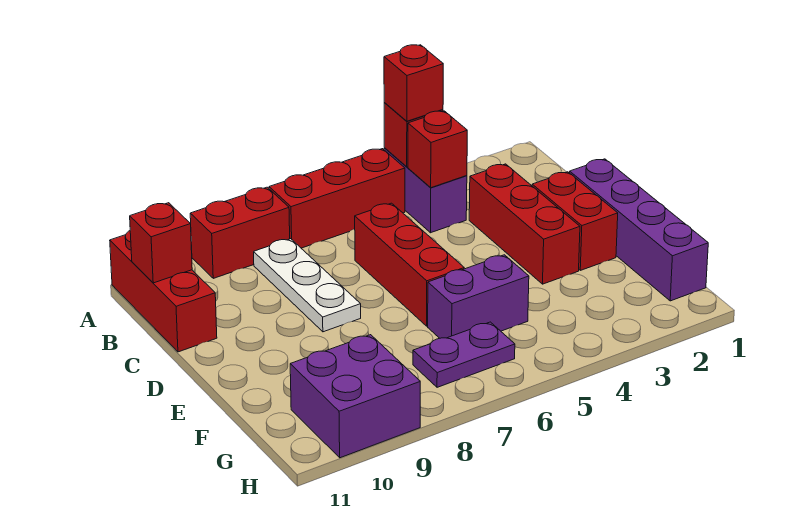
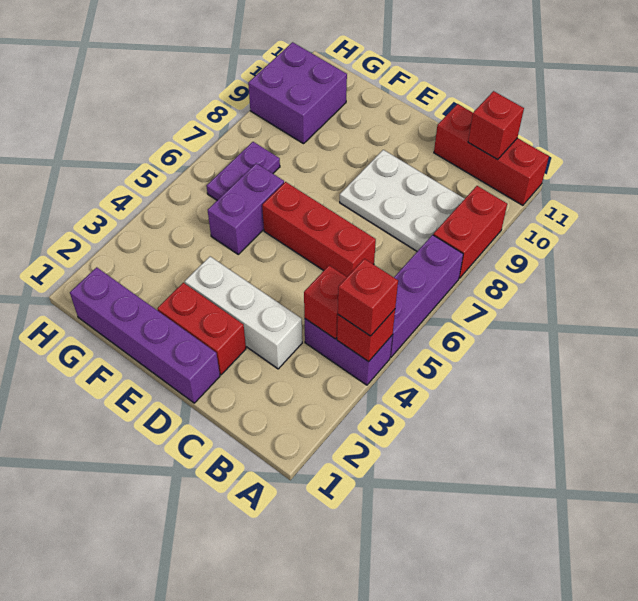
red brick A5:A7 level 1 -> purple brick A5:A7 level 1
white plate B8:D8 level 1 -> white plate B8:D9 level 1
red brick C3:E3 level 1 -> white brick C3:E3 level 1

